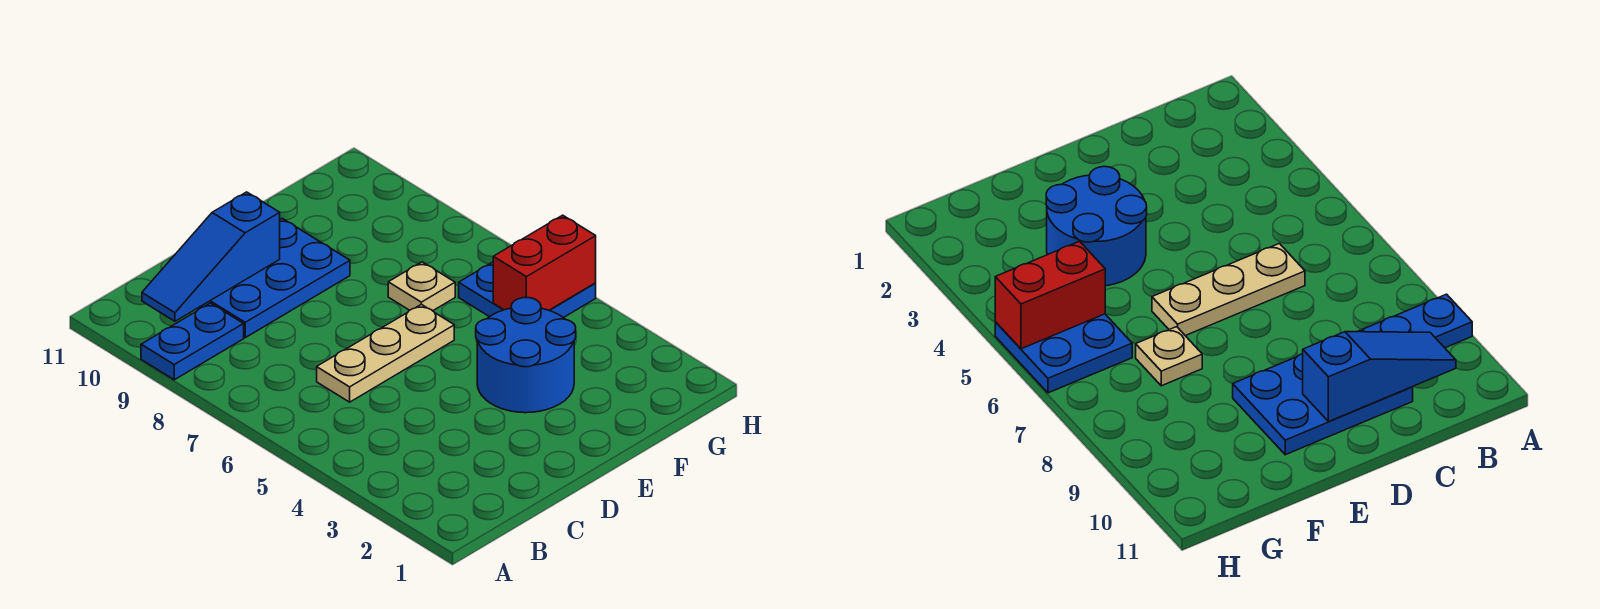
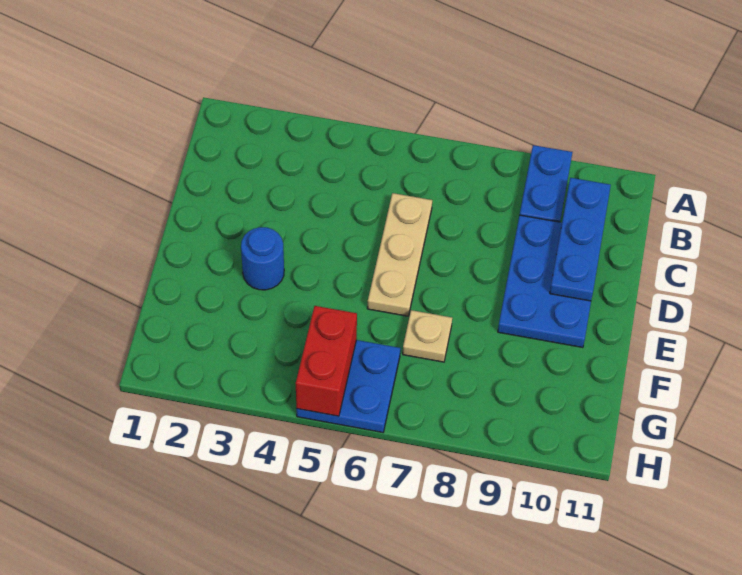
blue slope B10:D10 level 2 top D -> blue plate B10:D10 level 2
blue round brick E3:F4 level 1 -> blue round brick E3 level 1

